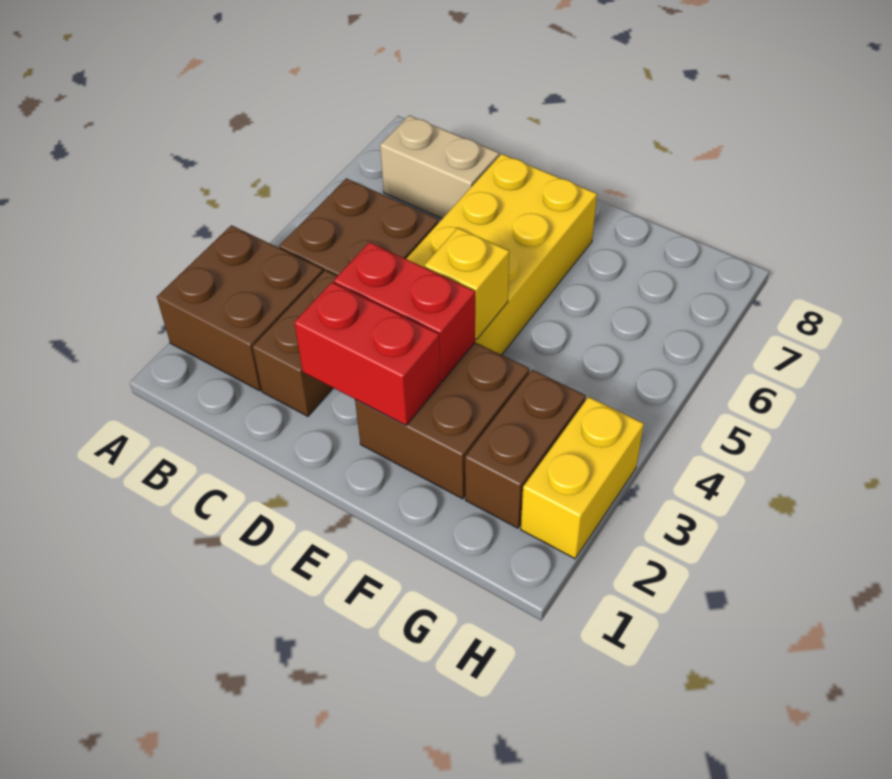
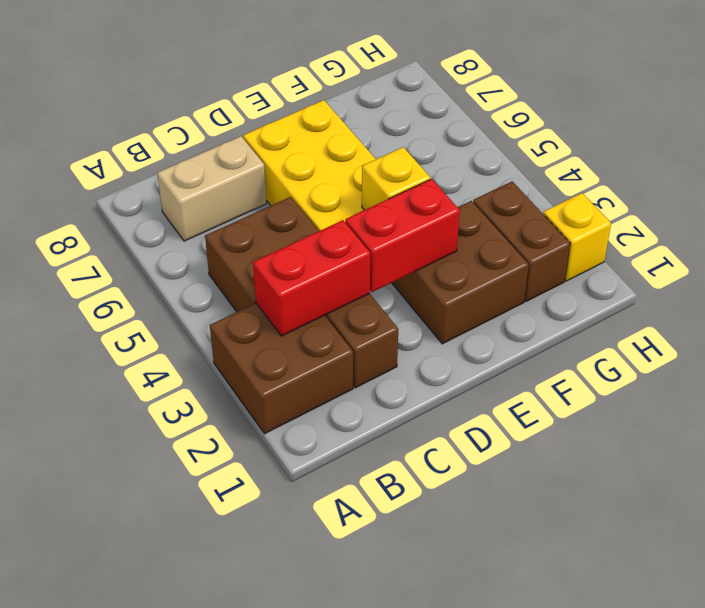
red brick D2:E2 level 2 -> red brick B3:C3 level 2
yellow brick H2:H3 level 1 -> yellow brick H2 level 1

